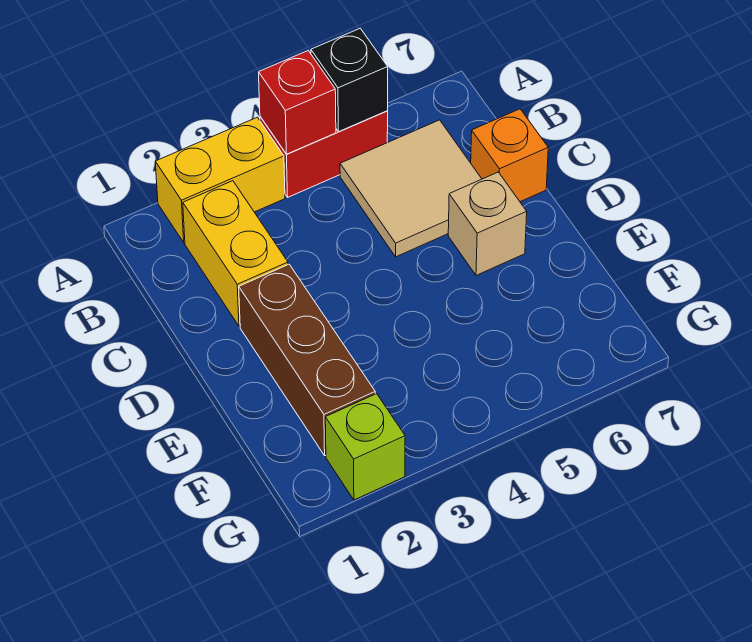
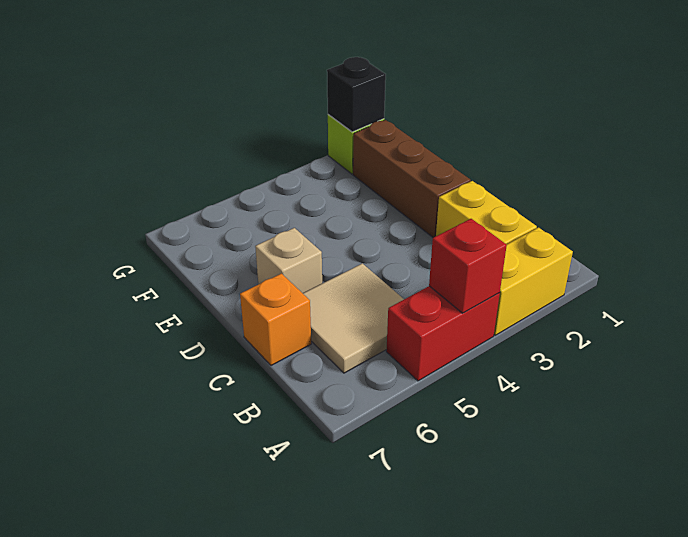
black brick A5 level 2 -> black brick G2 level 2

